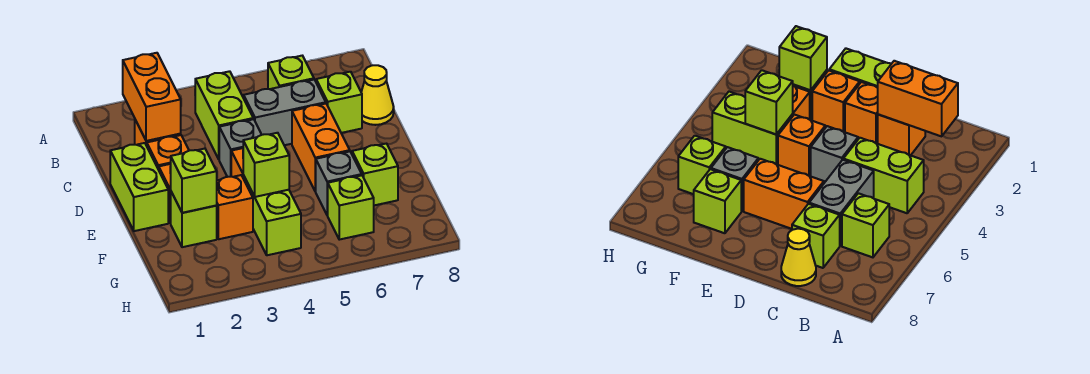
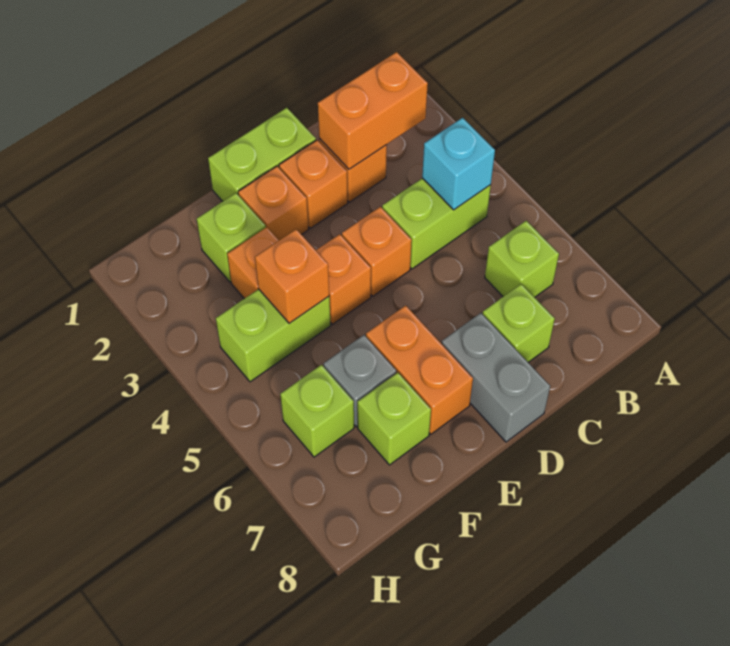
none -> cyan brick B4 level 2
grey brick C5:C6 level 1 -> grey brick D7:D8 level 1
yellow cone C8 level 1 -> none
grey brick D4 level 1 -> orange brick D4 level 1
orange brick D6:E6 level 1 -> orange brick E6:E7 level 1
lime brick F2 level 2 -> none
lime brick F4 level 2 -> orange brick F4 level 2

